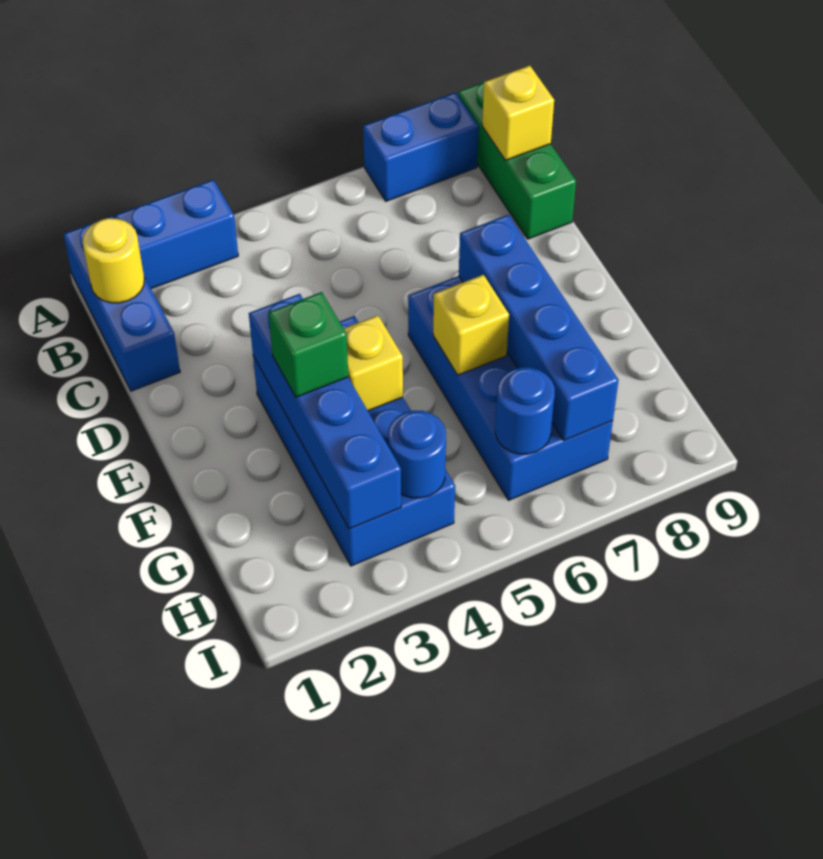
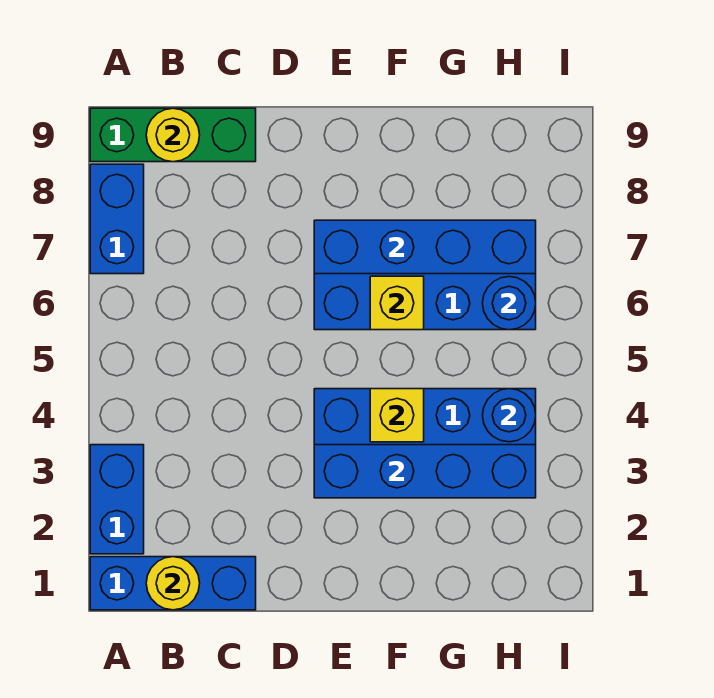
yellow brick B9 level 2 -> yellow round brick B9 level 2
green brick F3 level 3 -> none

